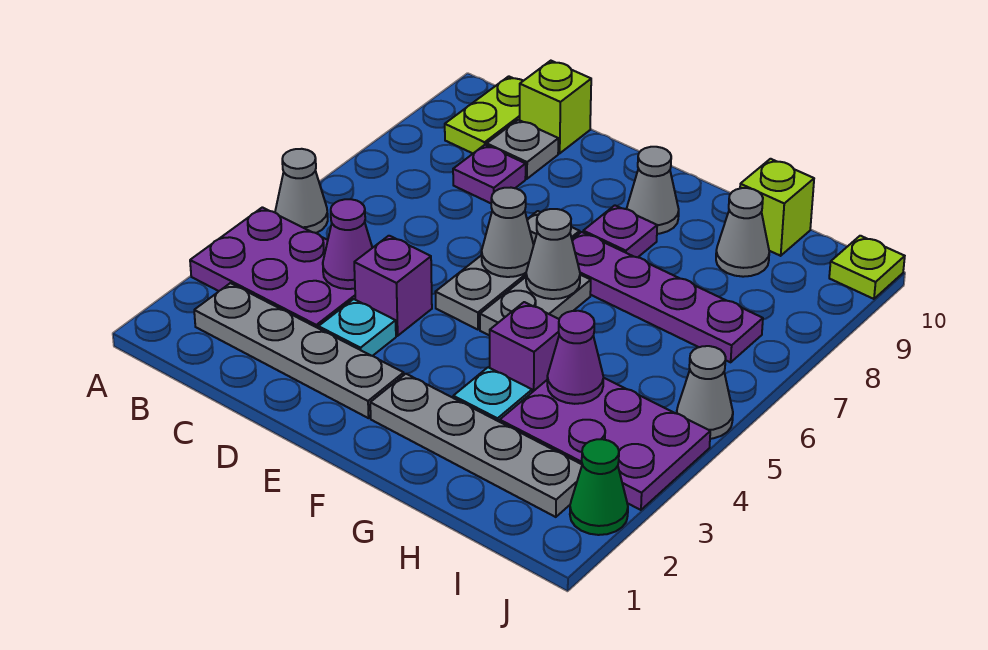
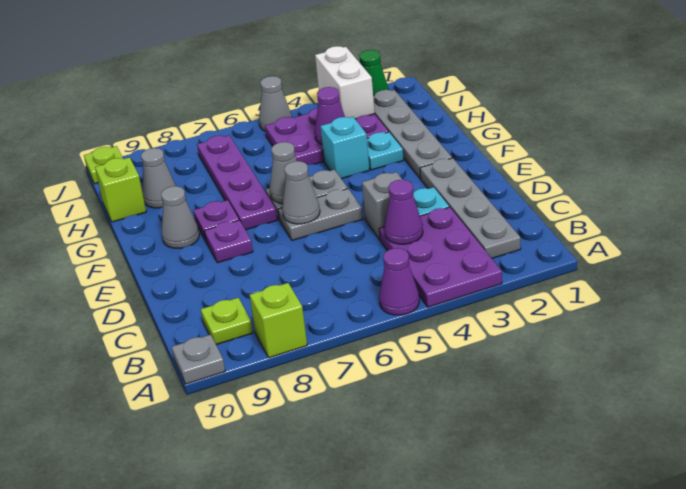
grey cone A5 level 1 -> purple cone A5 level 1
lime plate B9:B10 level 1 -> lime plate B9 level 1
purple plate C8 level 1 -> purple plate E8 level 1
grey plate C9 level 1 -> grey plate A10 level 1
lime brick C10 level 1 -> lime brick A8 level 1
purple brick D4 level 1 -> grey brick D4 level 1
grey plate E5:E7 level 1 -> grey plate E5:E6 level 1
purple brick G4 level 1 -> cyan brick G4 level 1
purple plate H3:J4 level 1 -> purple plate H3:I5 level 1
none -> white brick I3:J3 level 2

